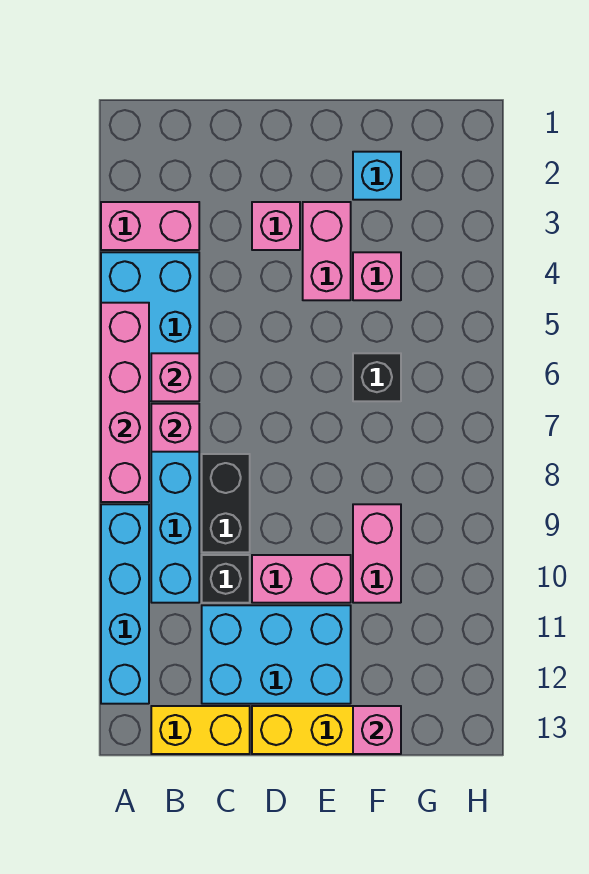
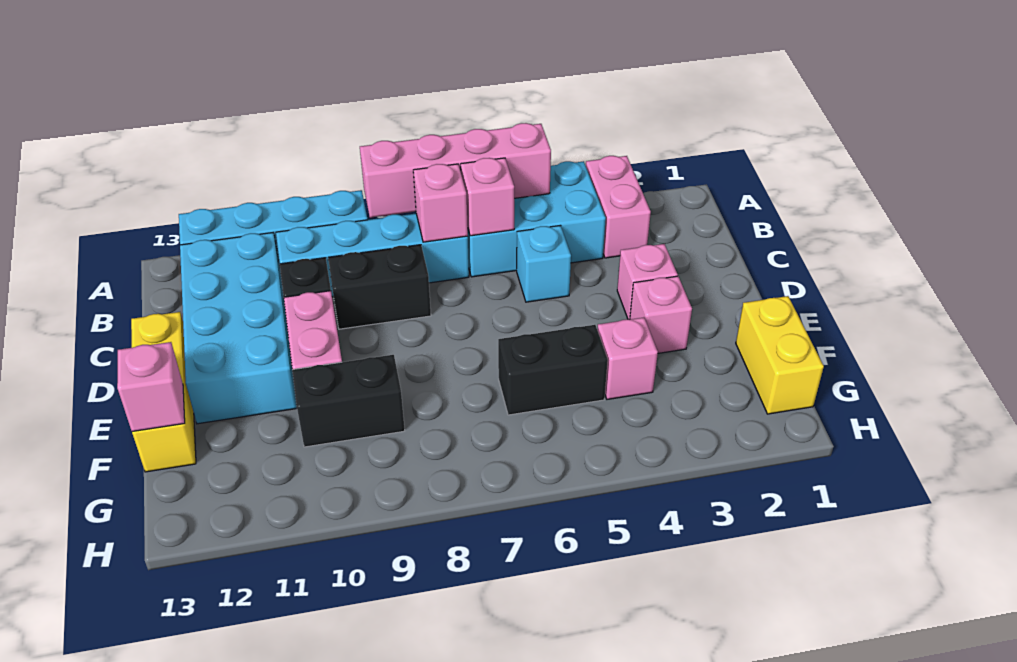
yellow brick B13:C13 level 1 -> yellow brick F1:G1 level 1
cyan brick C11:E12 level 1 -> cyan brick B11:E12 level 1
pink brick E3:E4 level 1 -> pink brick E3 level 1
cyan brick F2 level 1 -> cyan brick C5 level 1
black brick F6 level 1 -> black brick F5:F6 level 1
pink brick F9:F10 level 1 -> black brick F9:F10 level 1

